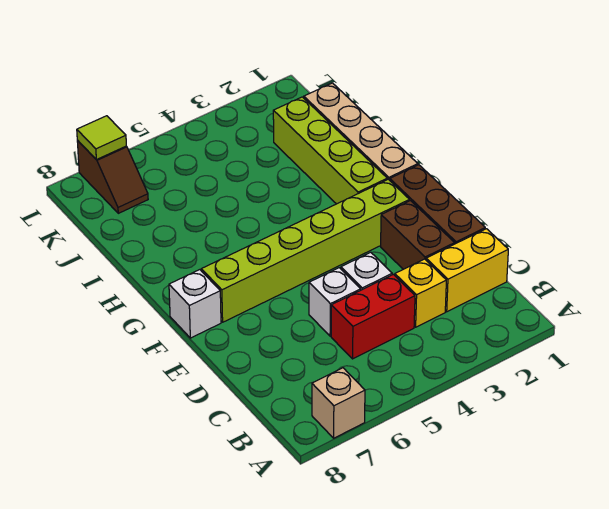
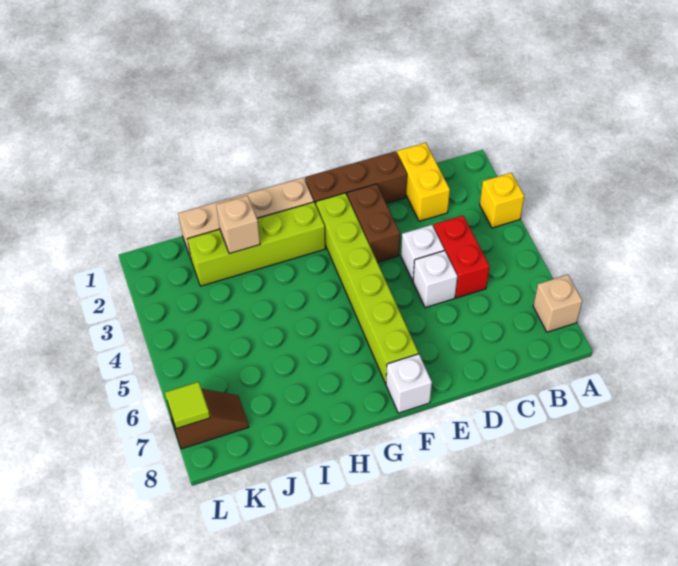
yellow brick C3 level 1 -> yellow brick A3 level 1
brown brick D2:E2 level 1 -> brown brick E2:E3 level 1
none -> tan brick I2 level 2

